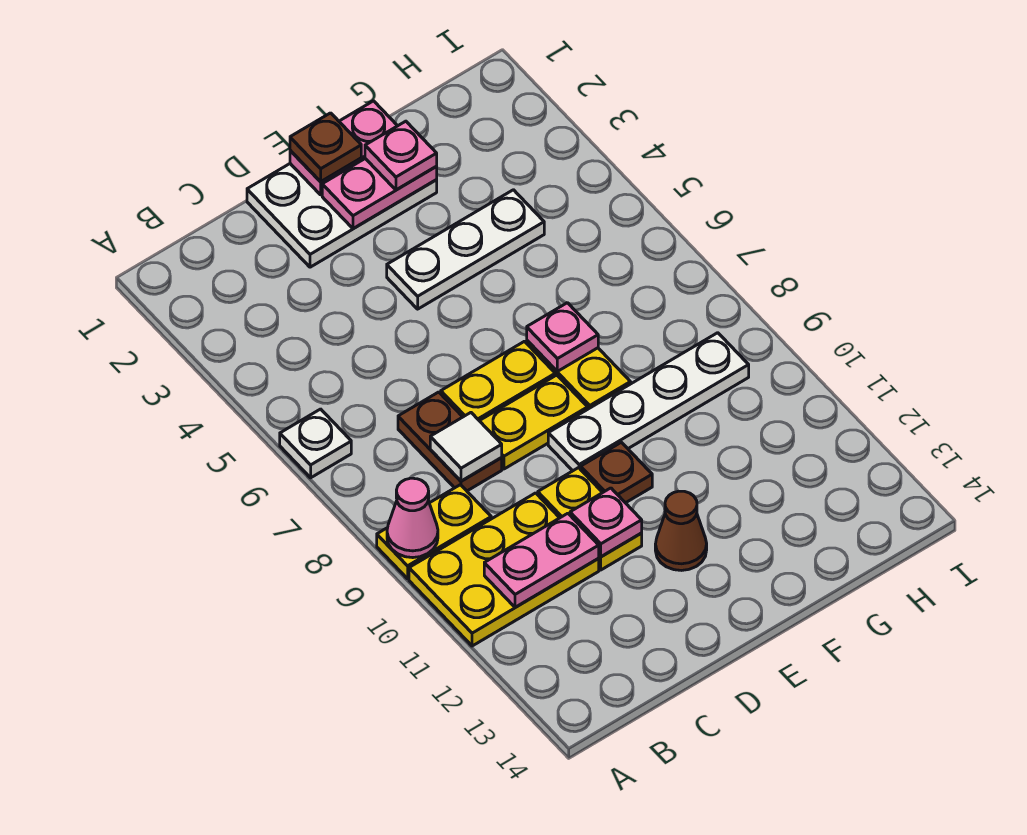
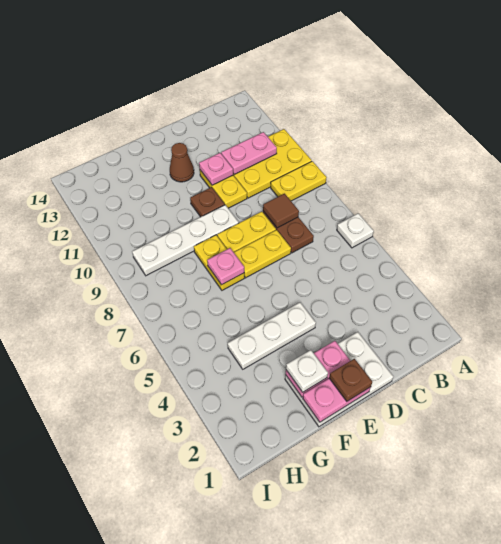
pink cone A9 level 2 -> none
white tile C8 level 2 -> brown tile C8 level 2
pink plate F2 level 3 -> white plate F2 level 3

